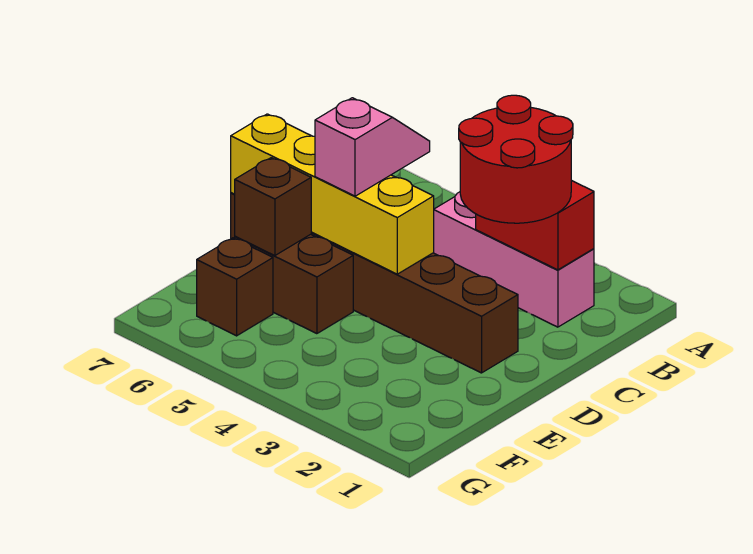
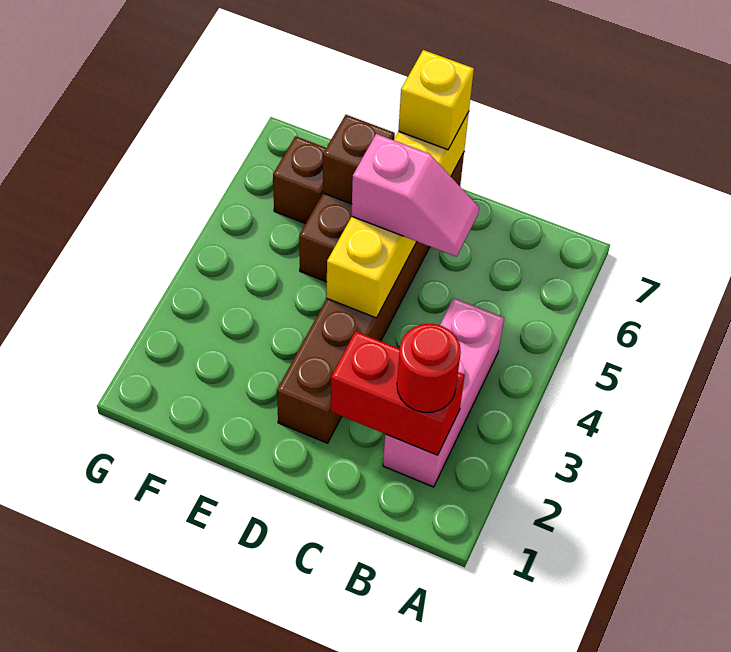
red brick B2:B3 level 2 -> red brick B2:C2 level 2
red round brick B2:C3 level 3 -> red round brick B2 level 3
none -> yellow brick D7 level 3

